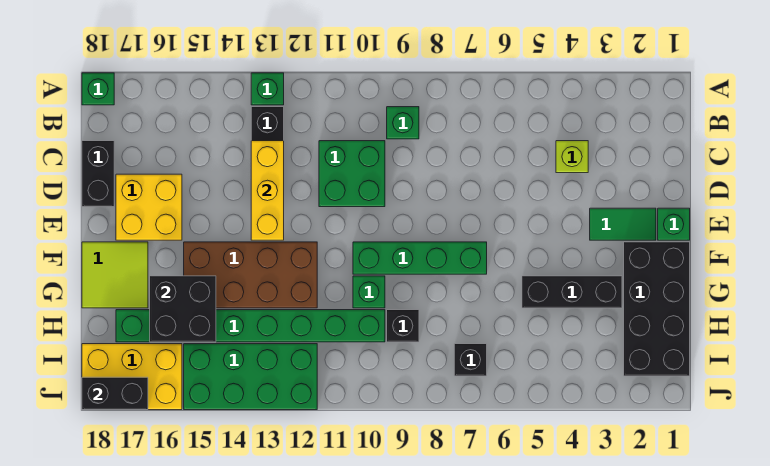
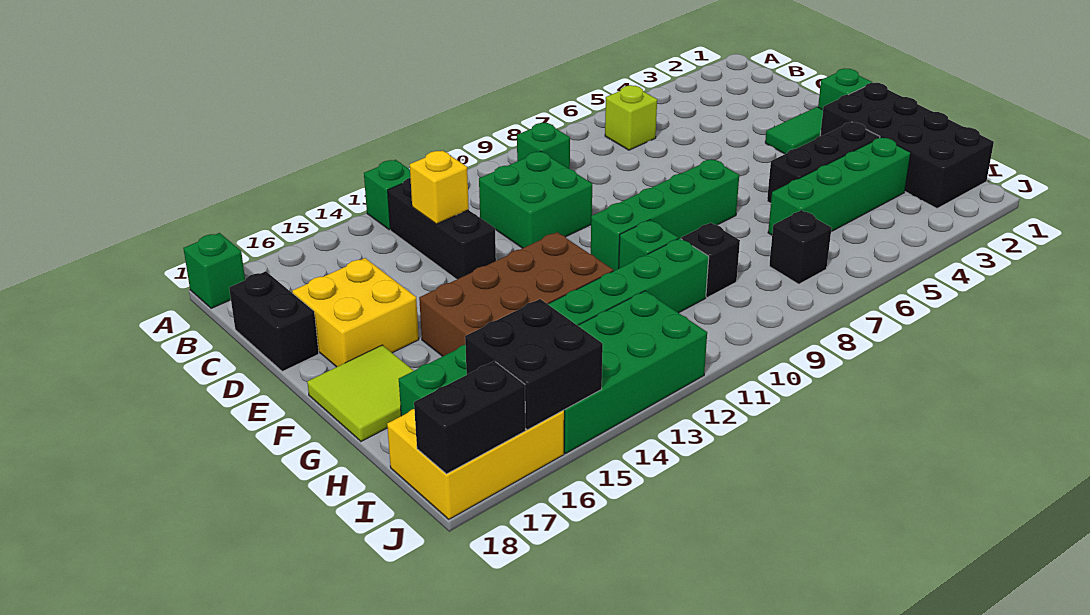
lime brick C4 level 1 -> lime brick B6 level 1
yellow brick C13:E13 level 2 -> yellow brick C13 level 2
black brick G15:H16 level 2 -> black brick I15:J16 level 2
none -> green brick H3:H6 level 1

